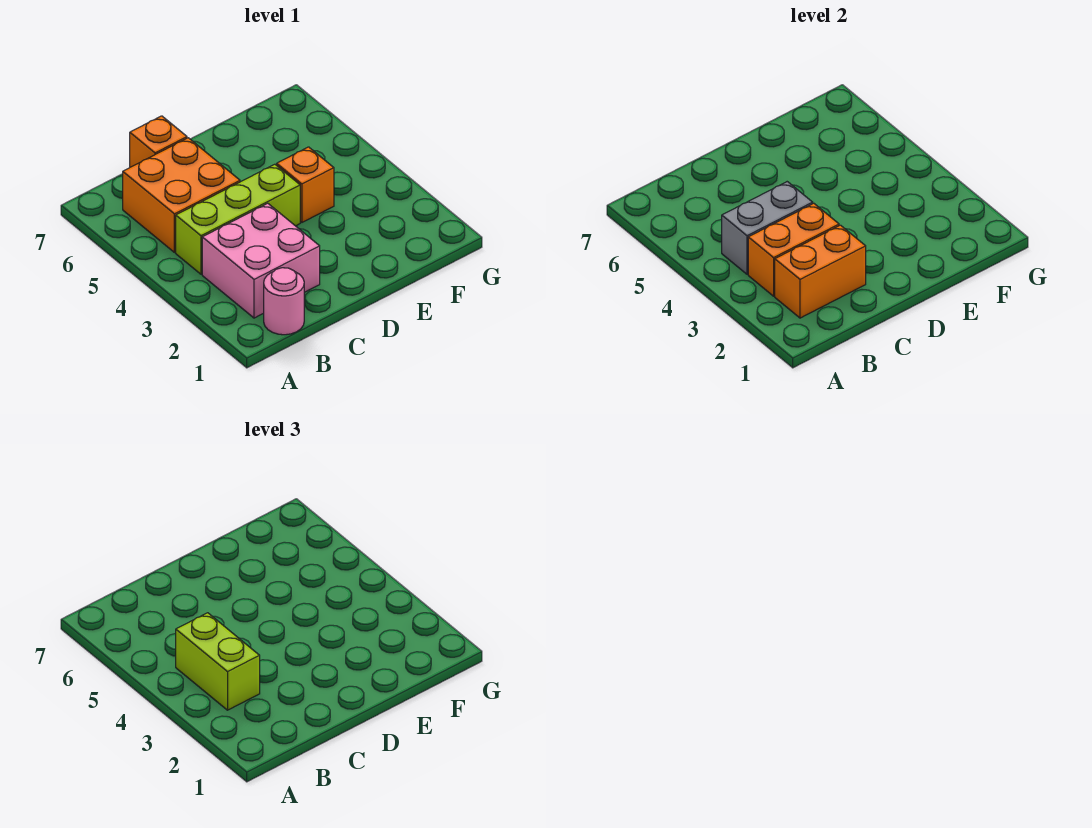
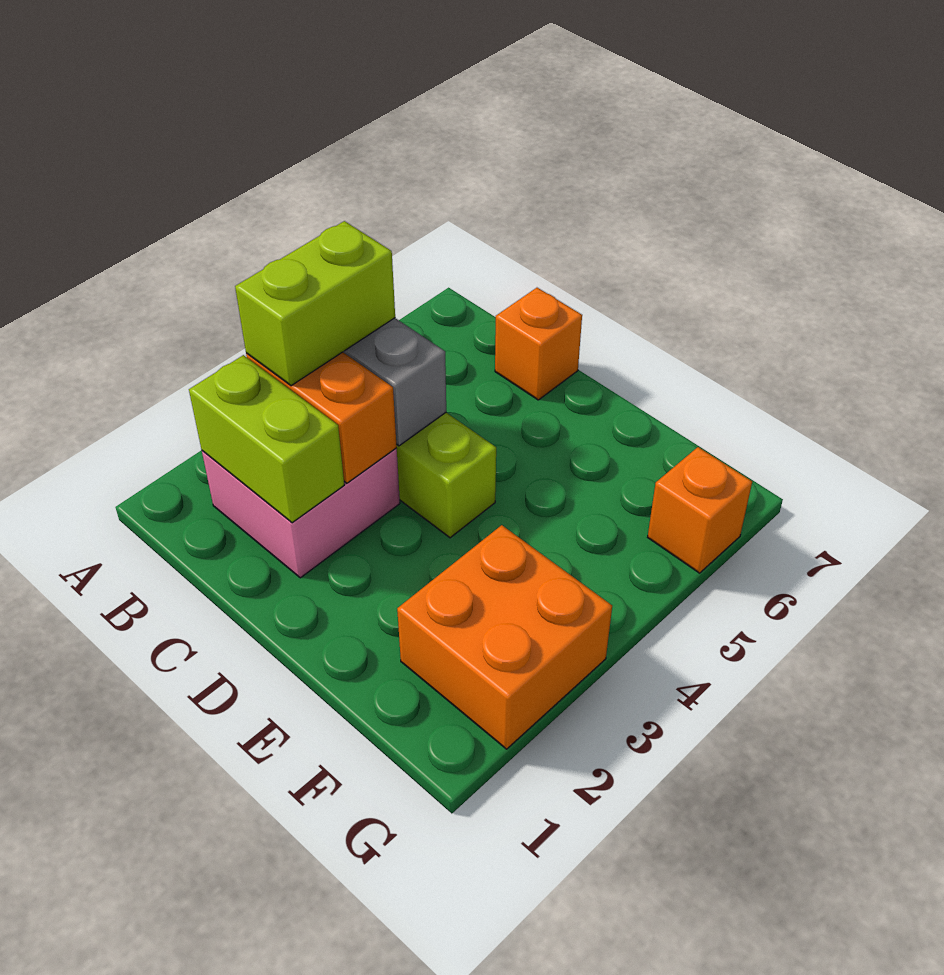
pink round brick B1 level 1 -> none
orange brick B2:C2 level 2 -> lime brick B2:C2 level 2
orange brick B5:C6 level 1 -> orange brick F2:G3 level 1
orange brick E4 level 1 -> orange brick G6 level 1

